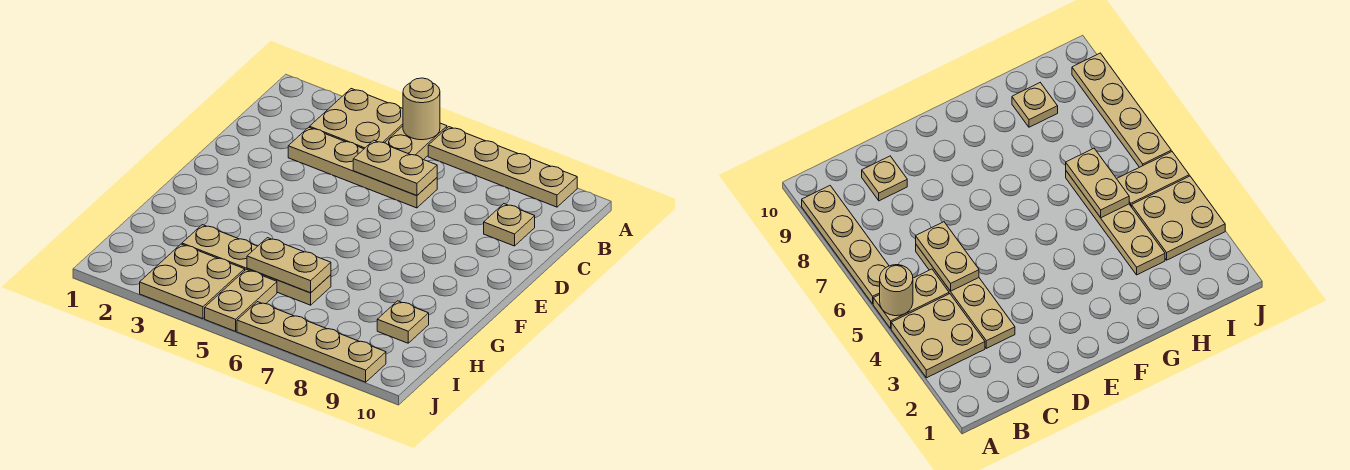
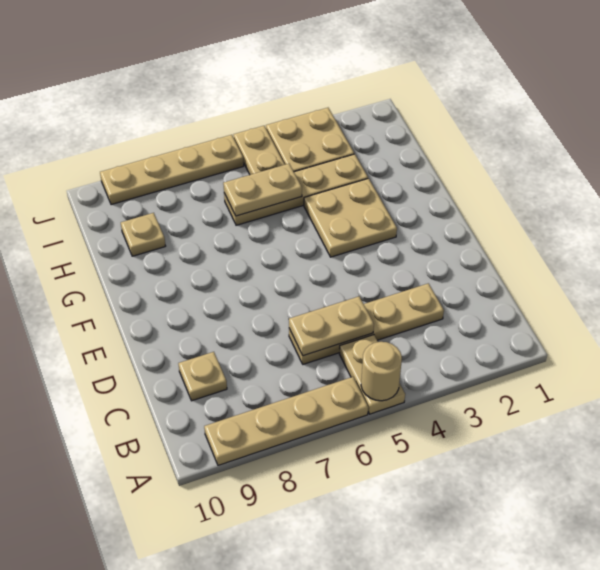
tan plate A3:B4 level 1 -> tan plate F3:G4 level 1

